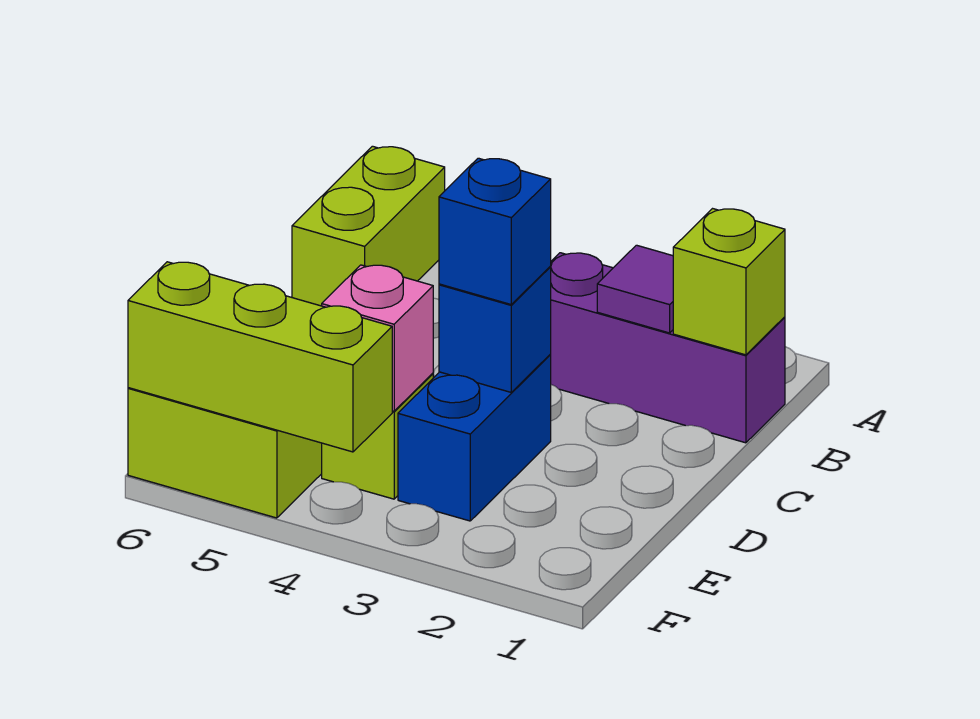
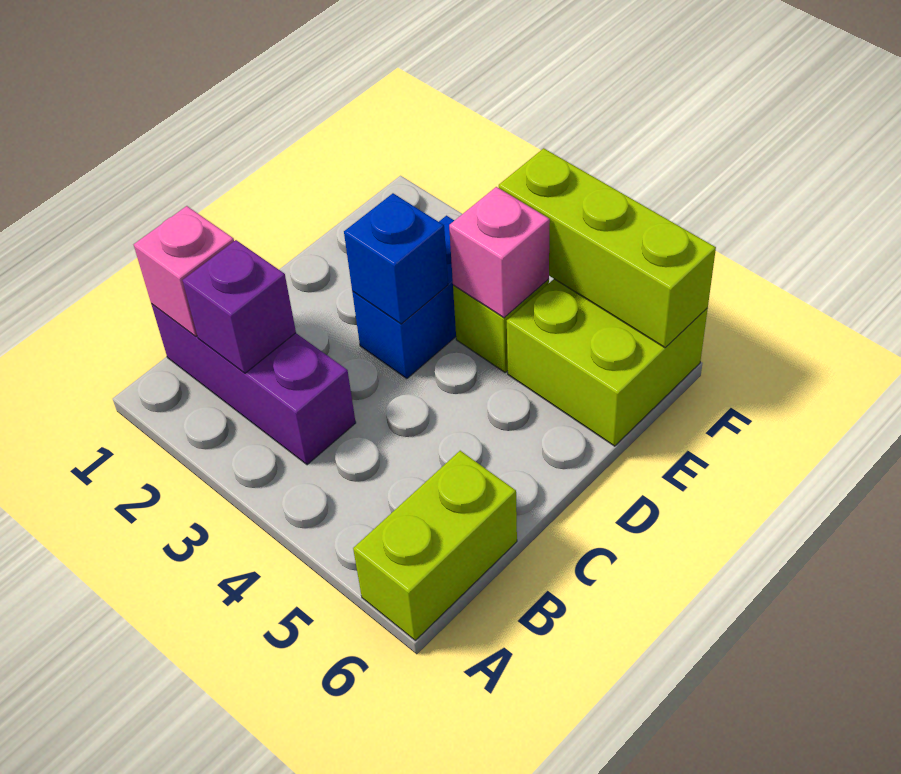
lime brick B1 level 2 -> pink brick B1 level 2
purple tile B2 level 2 -> purple brick B2 level 2
blue brick D3 level 3 -> none

